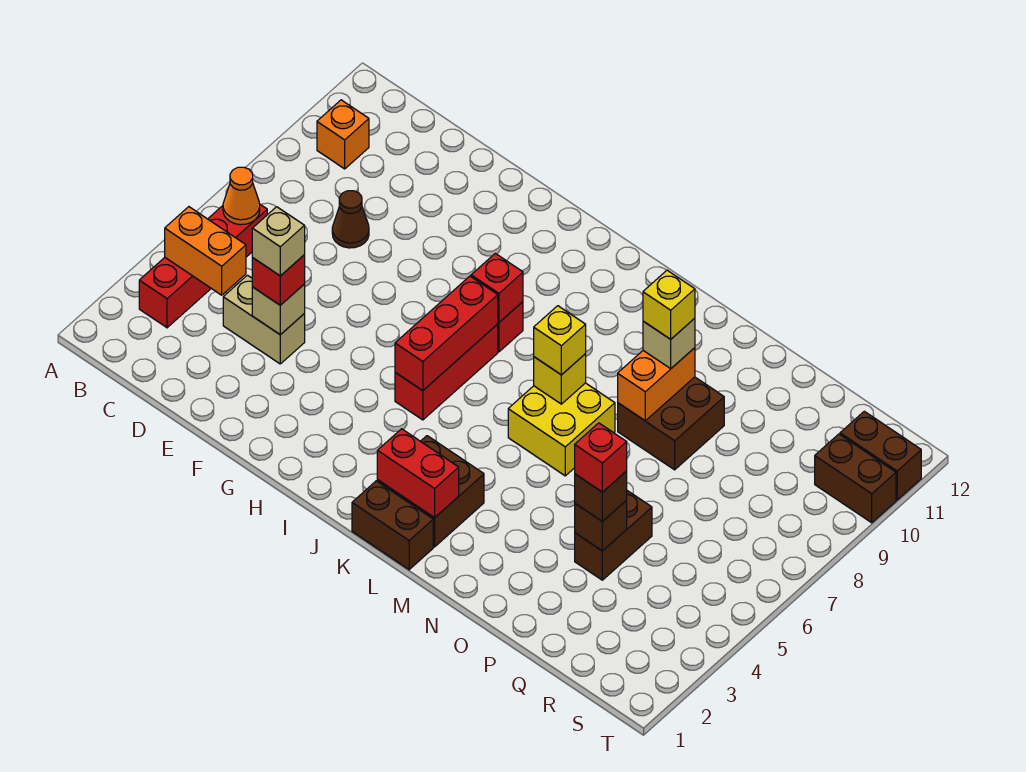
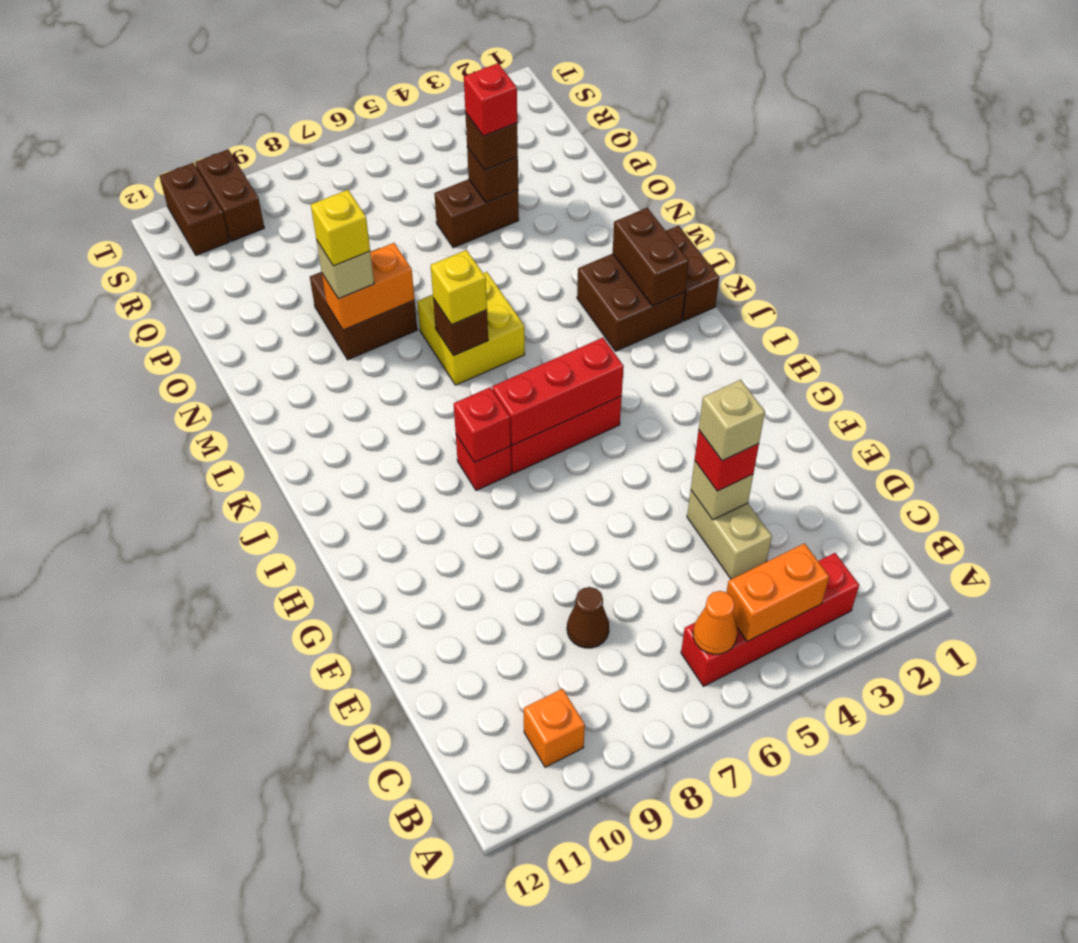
orange brick B4:C4 level 2 -> orange brick B4:B5 level 2
red brick K2:L2 level 2 -> brown brick K2:L2 level 2
yellow brick L7 level 2 -> brown brick L7 level 2

